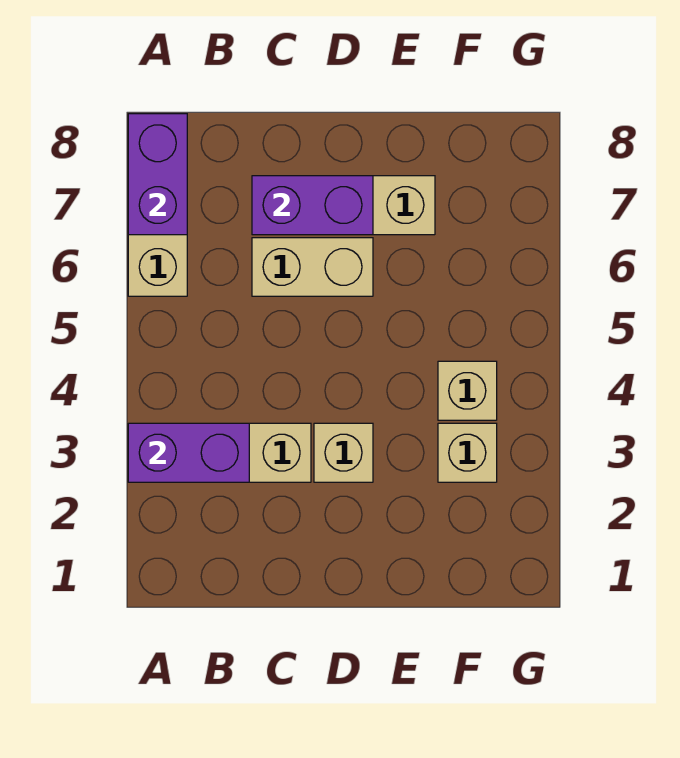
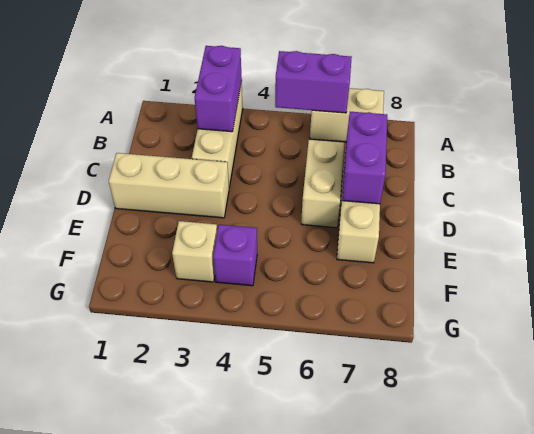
purple brick A7:A8 level 2 -> purple brick A5:A6 level 2
tan brick D3 level 1 -> tan brick D1:D3 level 1
tan brick F4 level 1 -> purple brick F4 level 1

